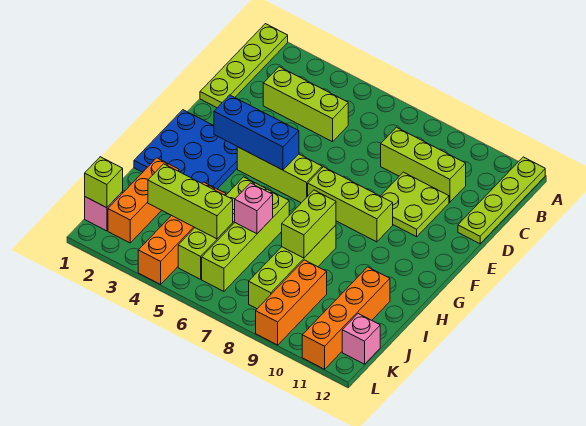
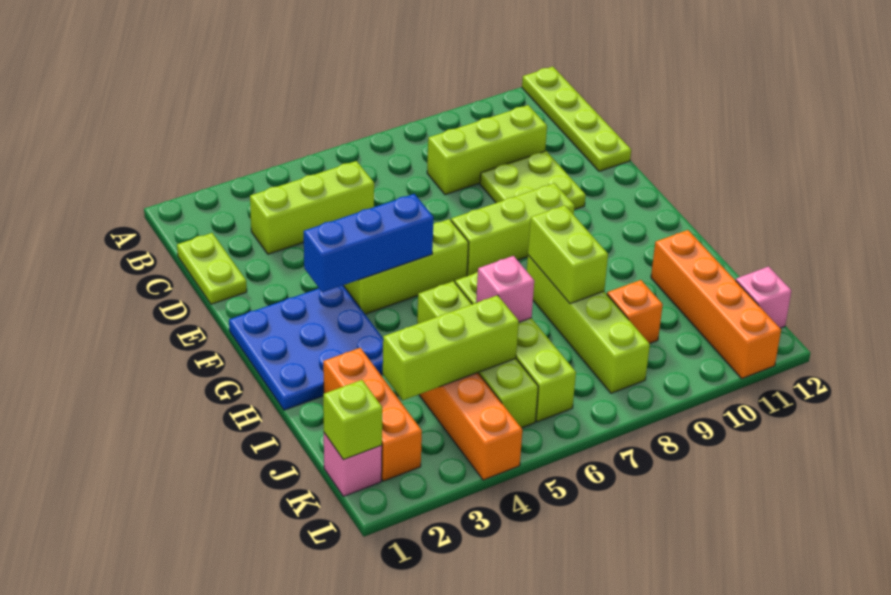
lime plate A1:D1 level 1 -> lime plate C1:D1 level 1
orange brick J9:L9 level 1 -> orange brick J9 level 1

